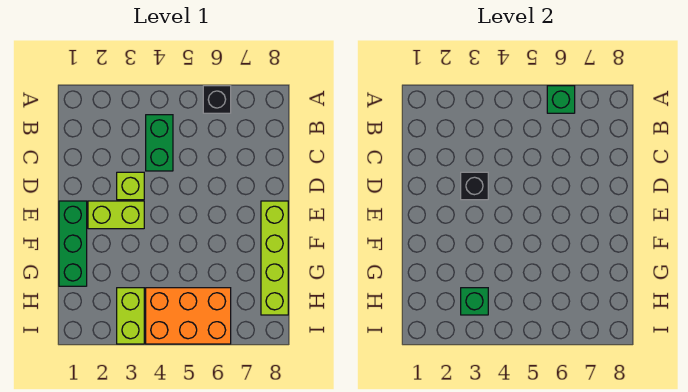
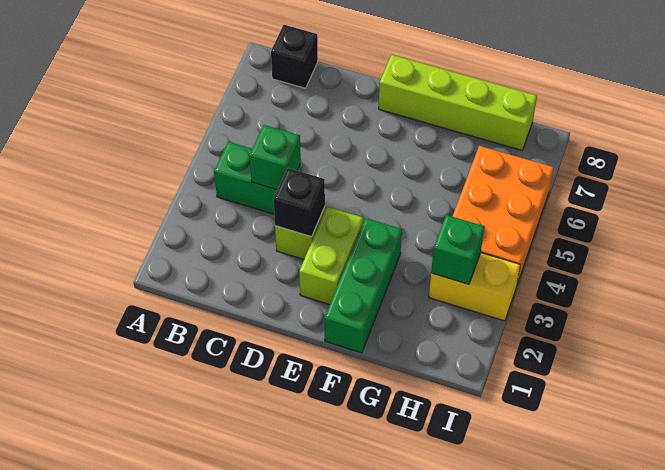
black brick A6 level 1 -> black brick B8 level 1
green brick A6 level 2 -> green brick C4 level 2
green brick E1:G1 level 1 -> green brick F1:F3 level 1
lime brick H3:I3 level 1 -> yellow brick H3:I3 level 1

